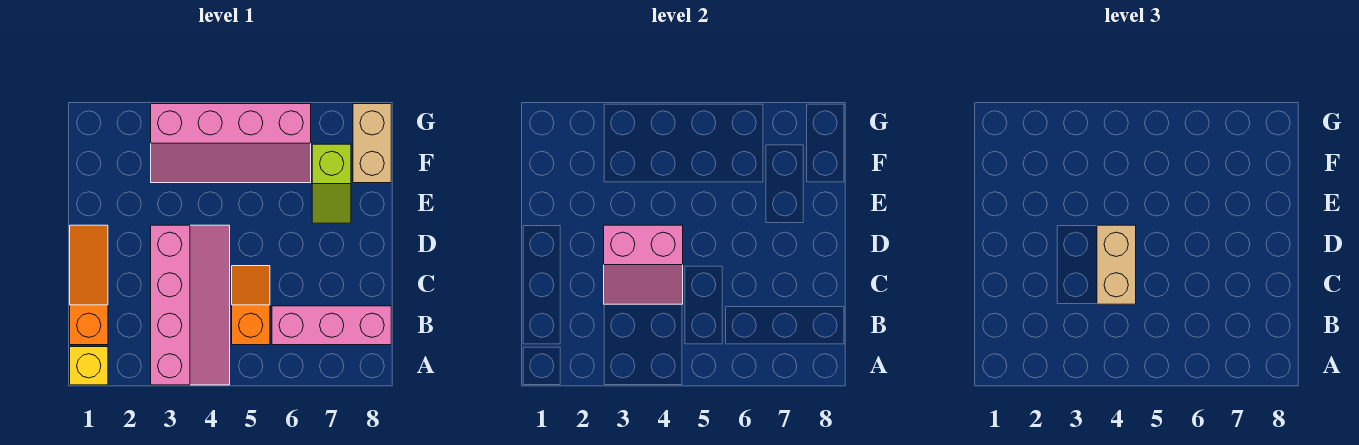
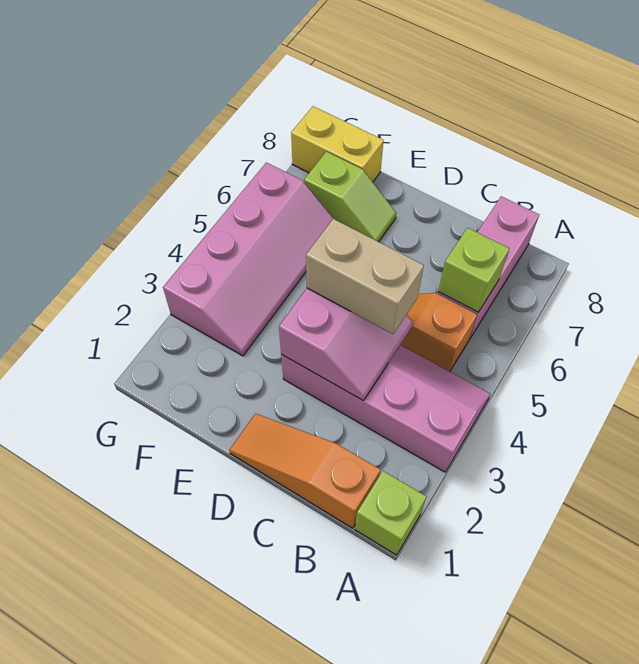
yellow brick A1 level 1 -> lime brick A1 level 1
none -> lime brick B6 level 2
tan brick F8:G8 level 1 -> yellow brick F8:G8 level 1

